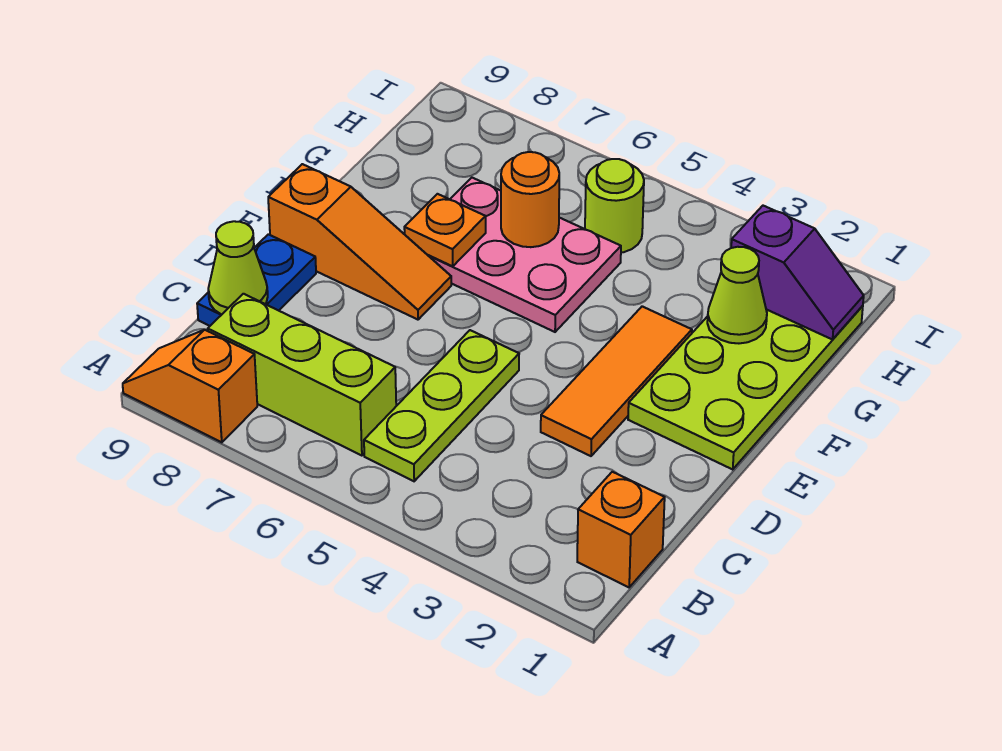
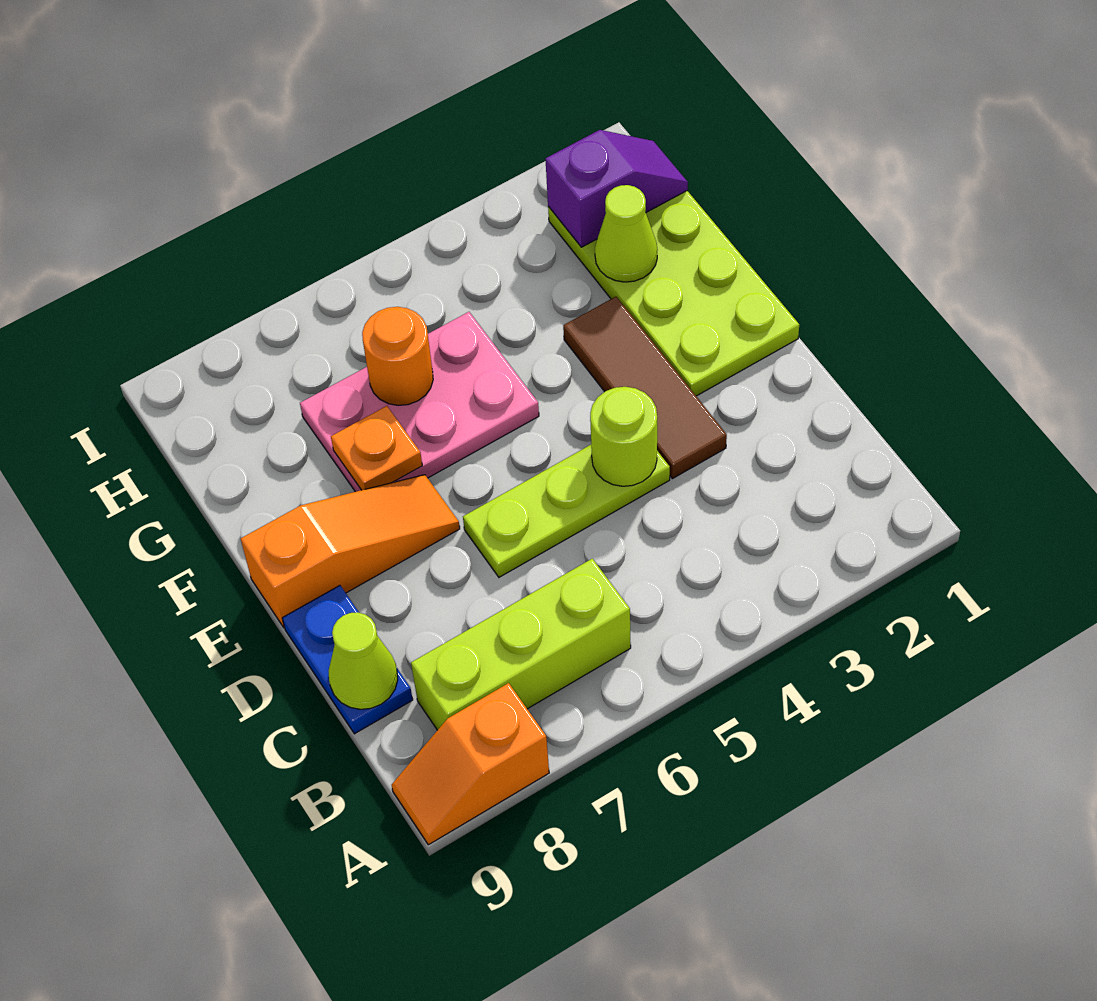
orange brick B1 level 1 -> none
lime plate B5:D5 level 1 -> lime plate D4:D6 level 1
orange tile D3:F3 level 1 -> brown tile D3:F3 level 1
lime round brick H5 level 1 -> lime round brick D4 level 2

